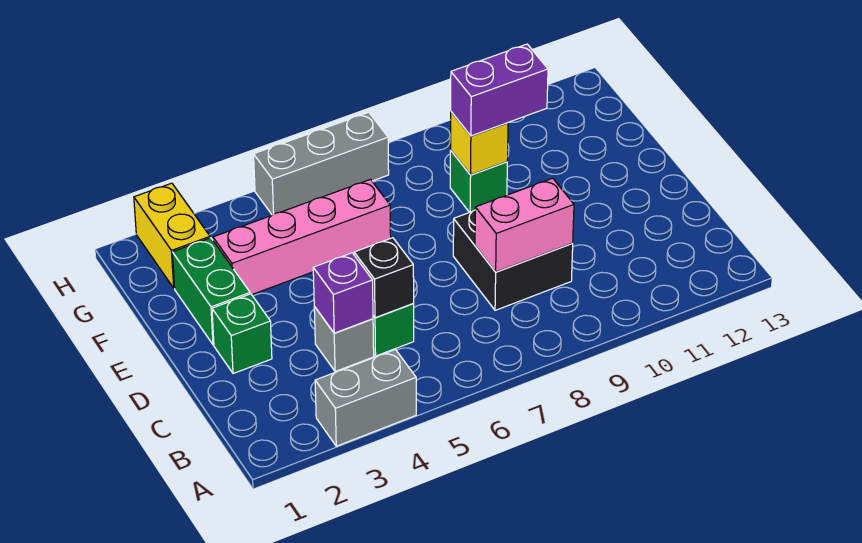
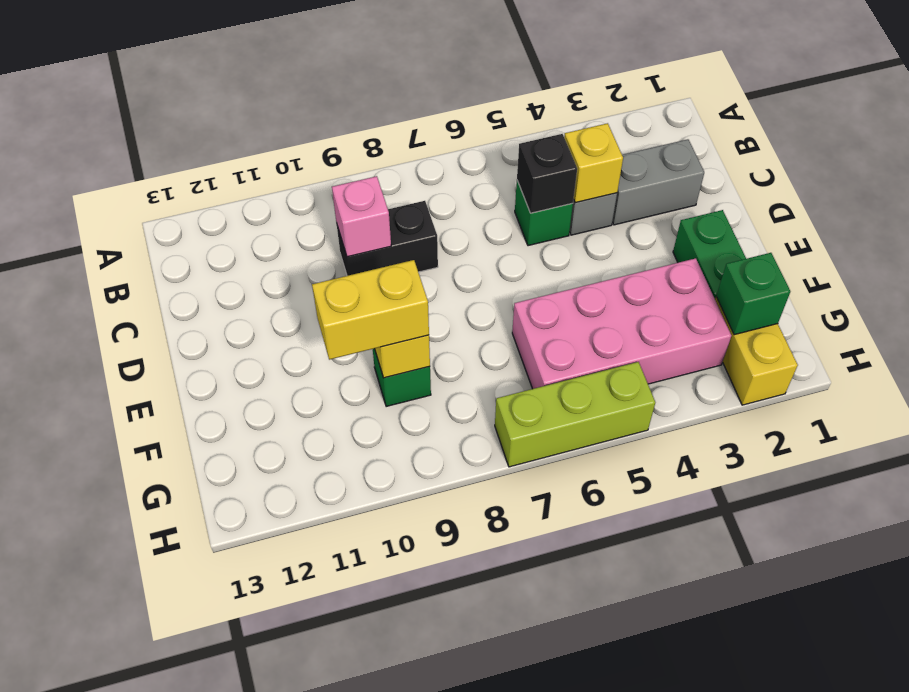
grey brick A3:A4 level 1 -> grey brick C2:C3 level 1
purple brick C4 level 2 -> yellow brick C4 level 2
black brick C8:D9 level 1 -> black brick C8:C9 level 1
pink brick C8:C9 level 2 -> pink brick C9 level 2
green brick D2 level 1 -> green brick G2 level 2
pink brick F3:F6 level 1 -> pink brick F3:G6 level 1
purple brick F9:F10 level 3 -> yellow brick F9:F10 level 3
grey brick H5:H7 level 1 -> lime brick H5:H7 level 1

